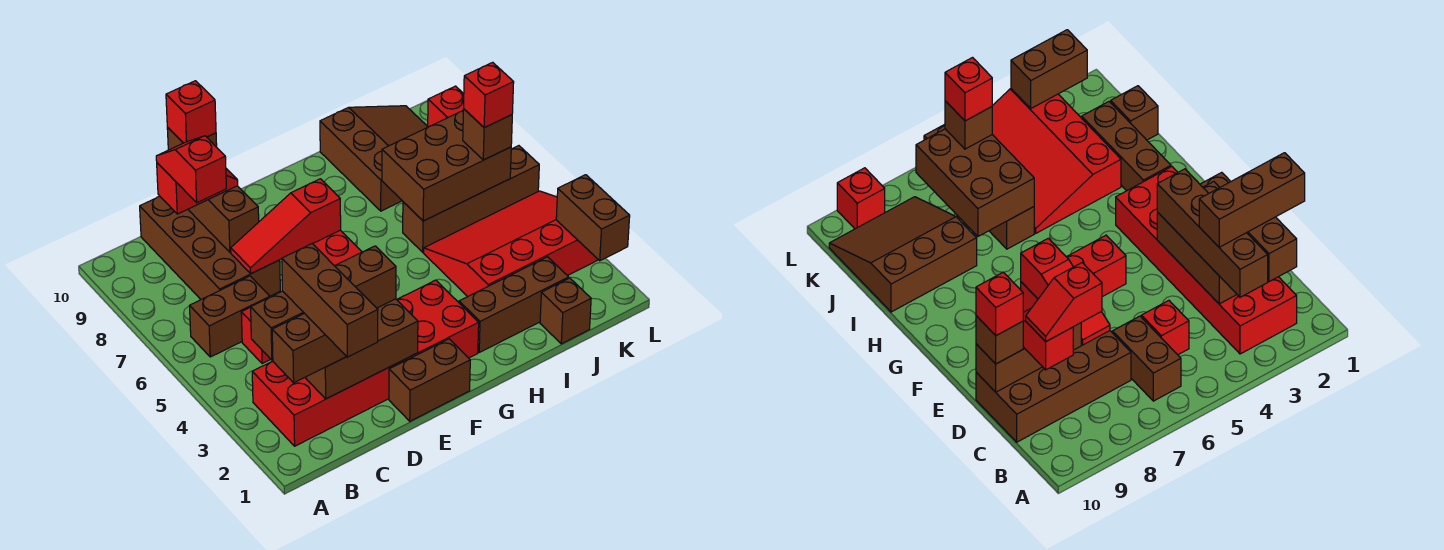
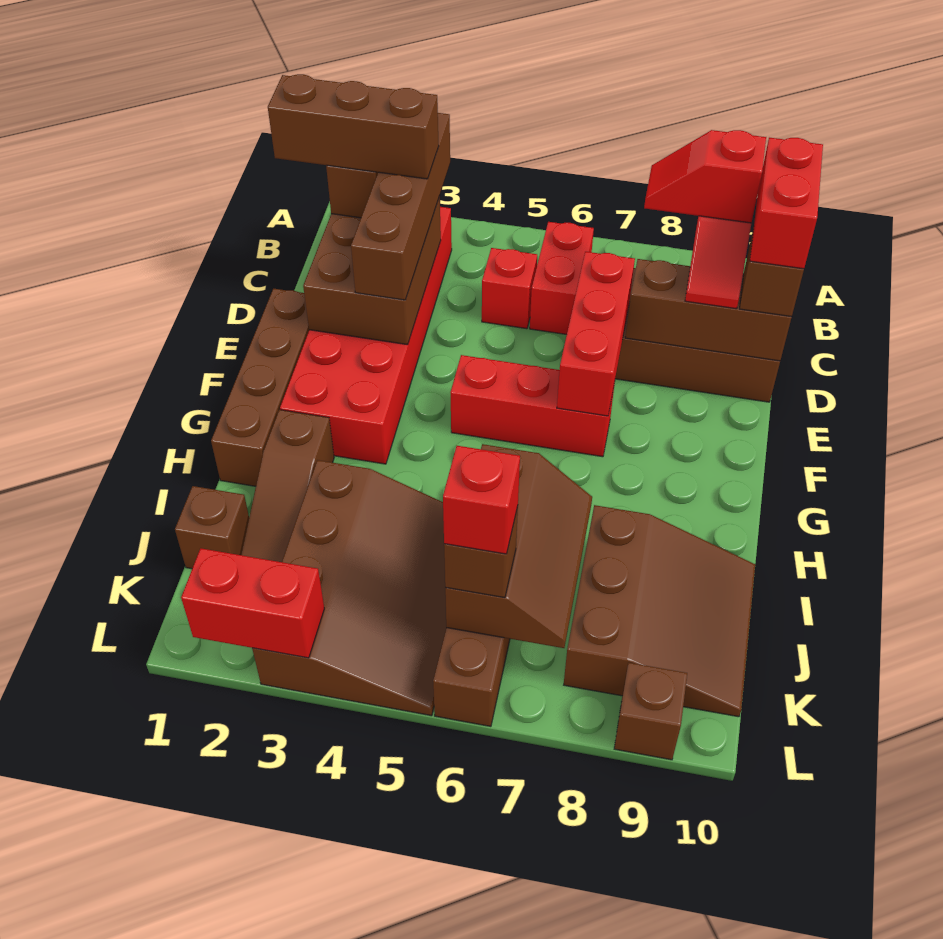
brown brick B6:C6 level 1 -> red brick B6:C6 level 1
red slope C8:C9 level 4 top 8 -> red slope C8:C9 level 4 top 9
red slope D7:F7 level 2 top F -> red brick D7:F7 level 2
red brick D10 level 4 -> red brick C10:D10 level 4
brown brick E1:F1 level 1 -> brown brick E1:H1 level 1
brown brick H2:J2 level 1 -> brown slope H2:J2 level 1 top H
red slope I3:L5 level 1 top 3 -> brown slope I3:L5 level 1 top 3
brown brick I6:K7 level 2 -> brown slope I6:K7 level 2 top 6
brown slope I8:K10 level 1 top I -> brown slope I8:K10 level 1 top 8
brown brick L2:L3 level 2 -> red brick L2:L3 level 2
red brick L9 level 1 -> brown brick L9 level 1

